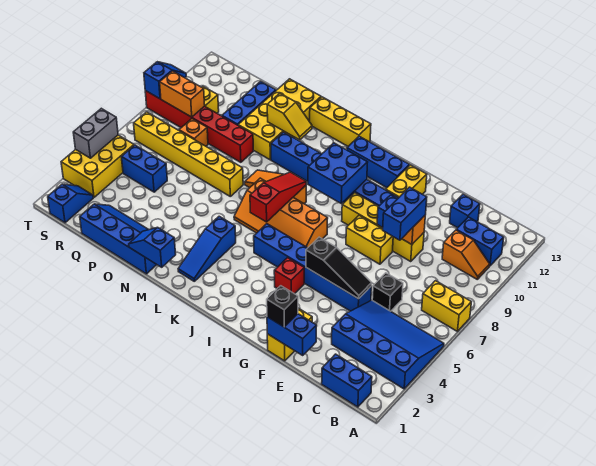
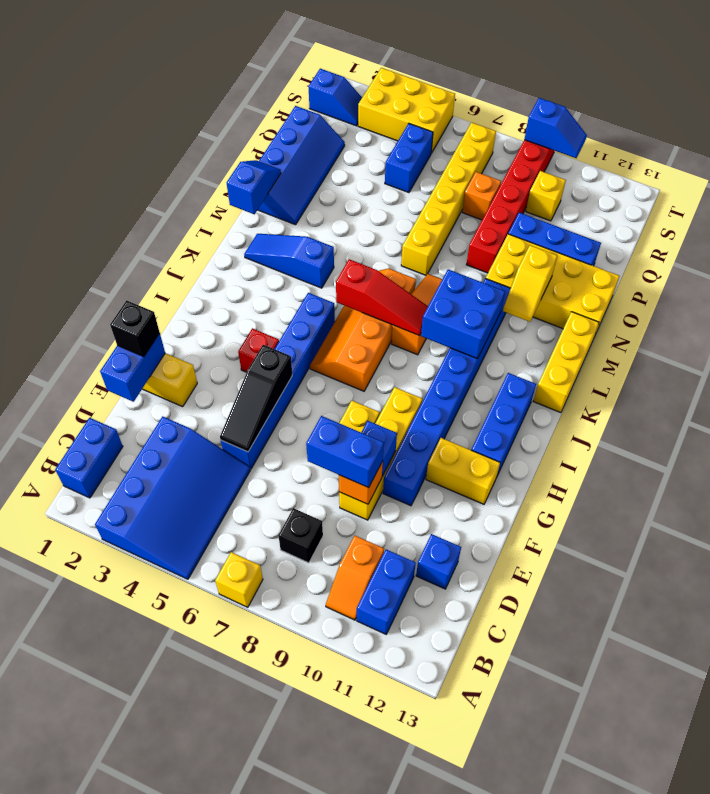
yellow brick A7:B7 level 1 -> yellow brick A7 level 1
black brick D6 level 1 -> black brick C8 level 1
blue brick I9:J10 level 2 -> blue brick K9:L10 level 2
orange brick R9:S9 level 2 -> none
grey brick T4:T5 level 2 -> none

